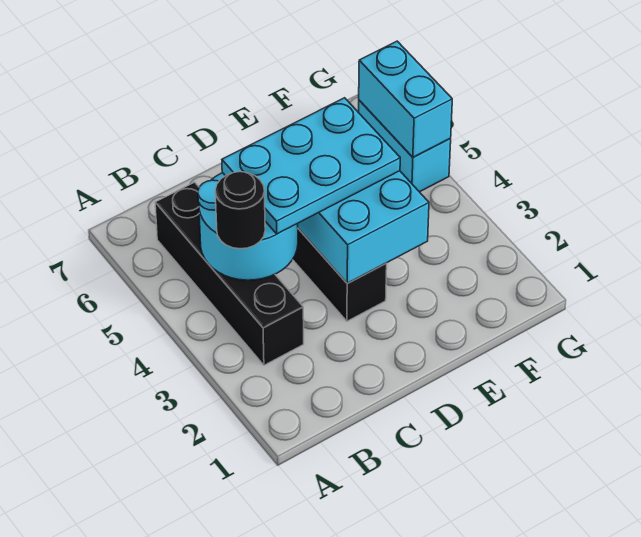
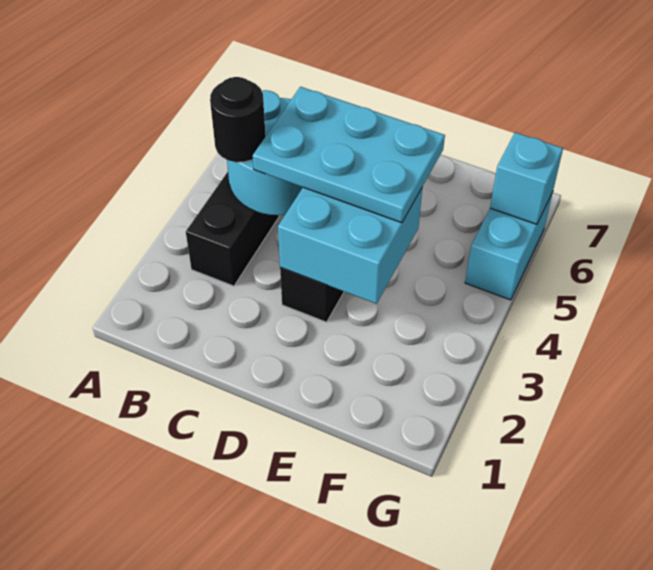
cyan brick G5:G6 level 2 -> cyan brick G6 level 2

